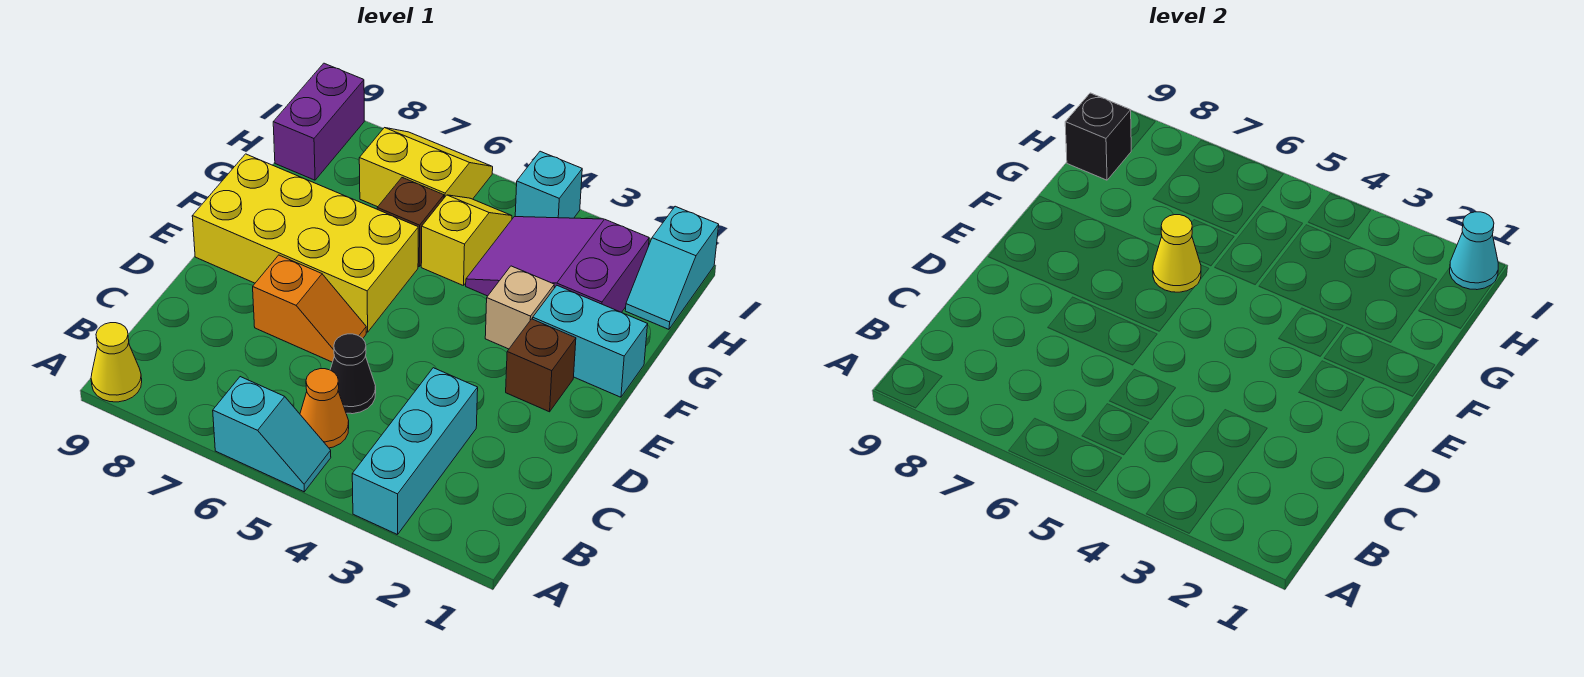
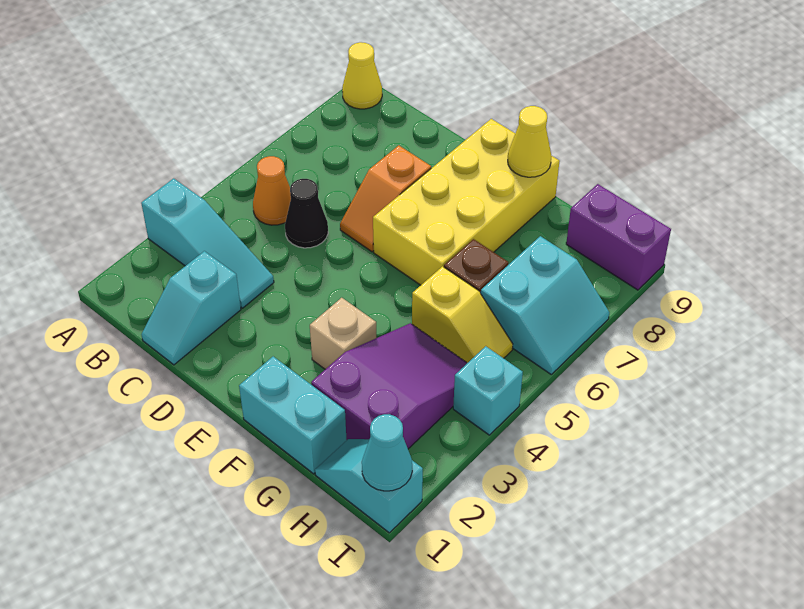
cyan brick A3:C3 level 1 -> cyan slope A3:C3 level 1 top A
cyan slope A5:A6 level 1 top 6 -> cyan slope C1:C2 level 1 top 2
brown brick E2 level 1 -> none
cyan brick F1:F2 level 1 -> cyan brick F1:G1 level 1
yellow cone F6 level 2 -> yellow cone F9 level 2
yellow slope H6:I7 level 1 top H -> cyan slope H6:I7 level 1 top H
black brick H9 level 2 -> none

